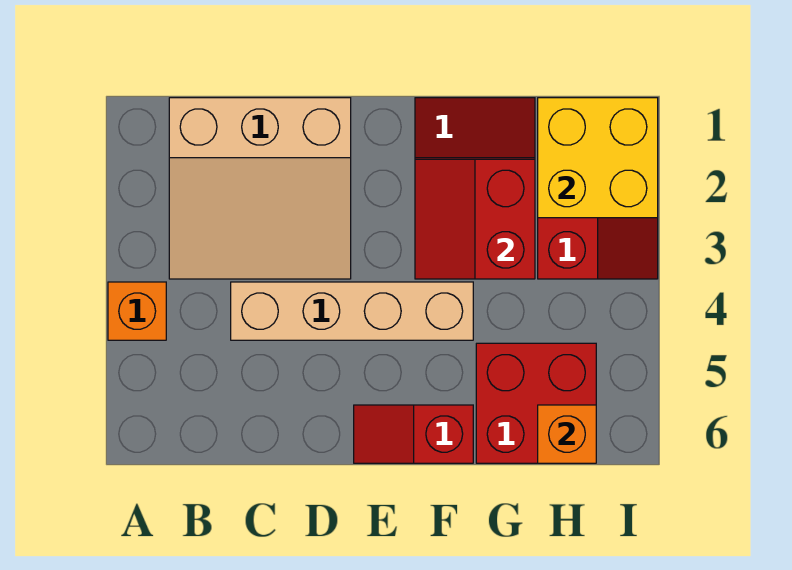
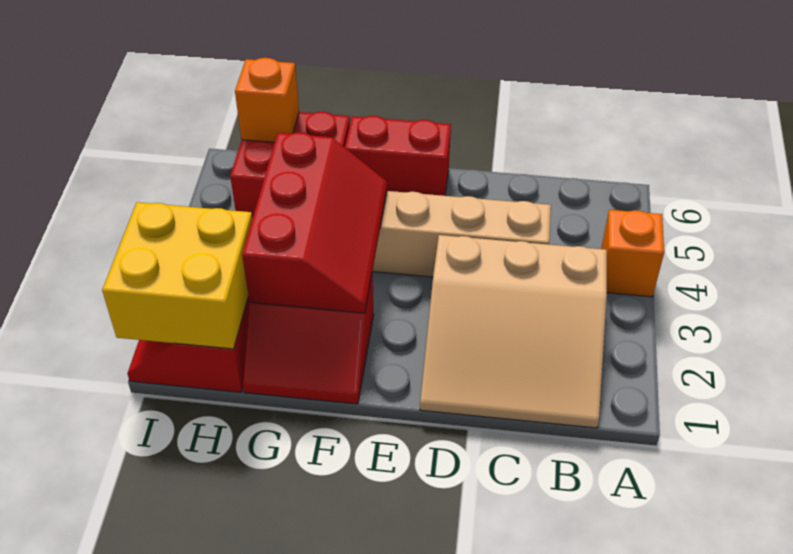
tan slope B1:D3 level 1 top 1 -> tan slope B1:D3 level 1 top 3
red slope E6:F6 level 1 top F -> red brick E6:F6 level 1
red slope F2:G3 level 2 top G -> red slope F2:G4 level 2 top G

